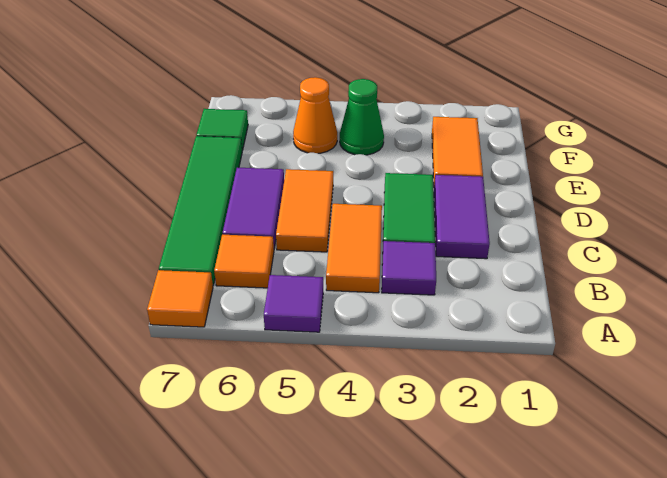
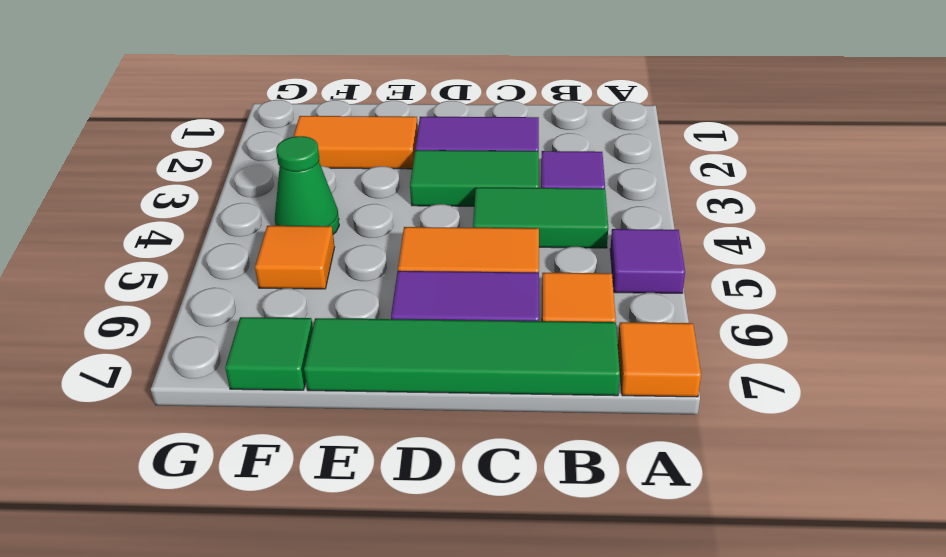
orange tile B4:C4 level 1 -> green tile B4:C4 level 1
orange cone F5 level 1 -> orange tile F5 level 1

